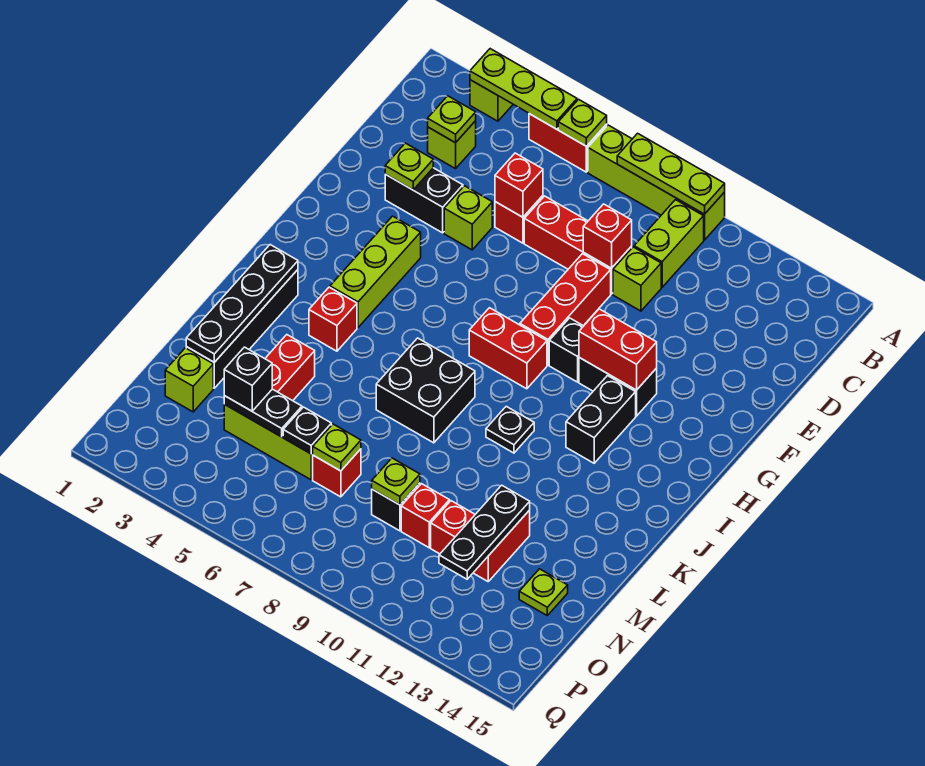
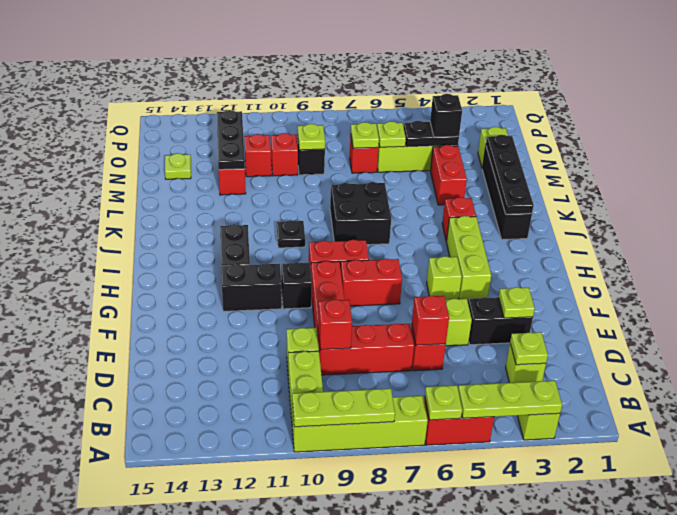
none -> lime brick G5 level 1
red brick G11:G12 level 2 -> red brick G7:G8 level 1
black plate N6 level 2 -> lime plate N6 level 2

